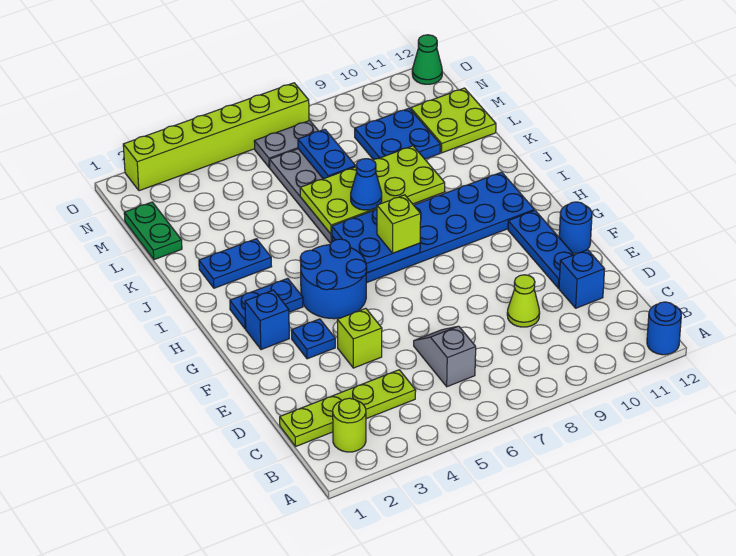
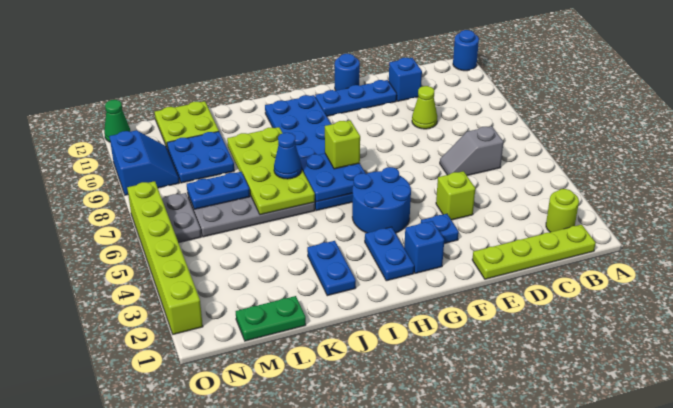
lime plate C1:C4 level 1 -> lime plate B1:E1 level 1
none -> blue slope N9:O10 level 1 top O

